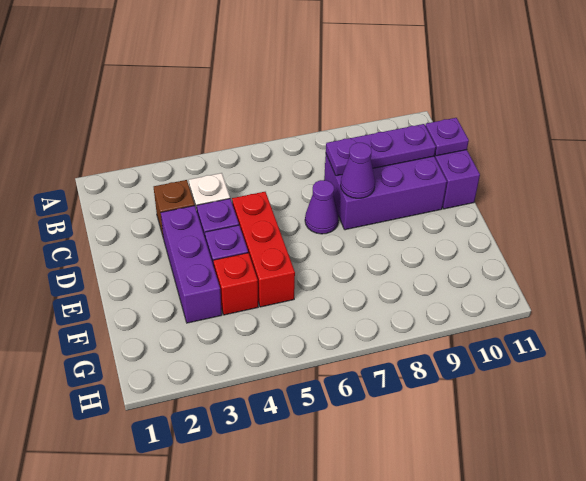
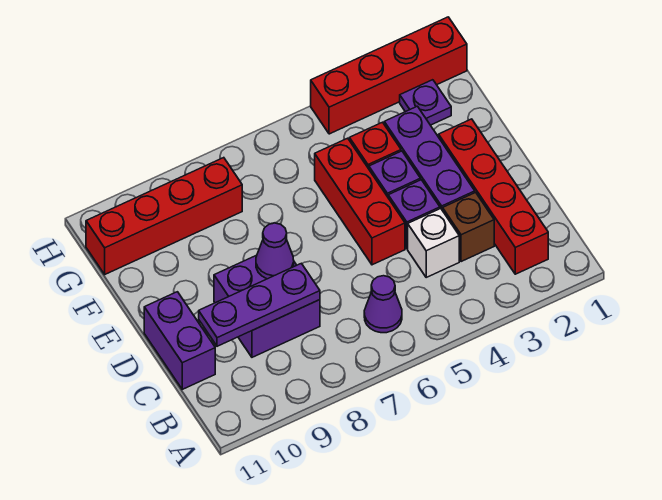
none -> red brick B2:E2 level 1
purple brick C8:D10 level 1 -> purple brick C8:D9 level 1
purple plate C11 level 2 -> purple plate G2 level 1
purple cone D7 level 1 -> purple cone B6 level 1
none -> red brick G8:G11 level 1
none -> red brick H1:H4 level 1

